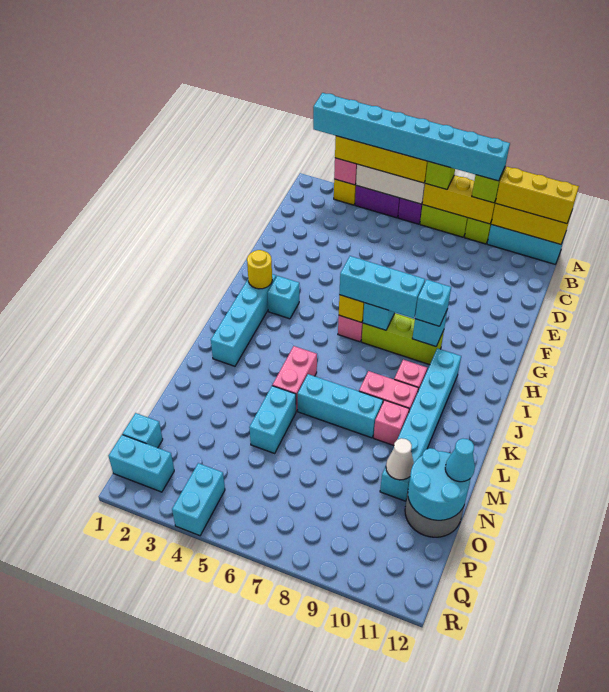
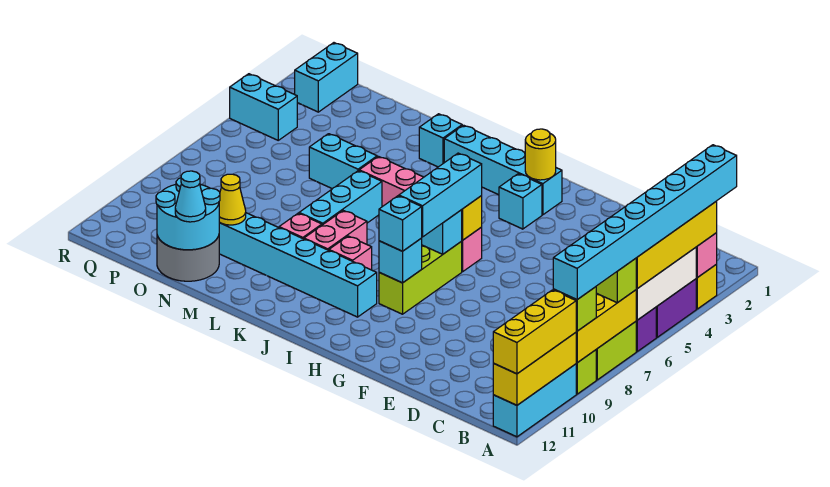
white cone N10 level 2 -> yellow cone N10 level 2
cyan brick P1 level 1 -> cyan brick L2 level 1

